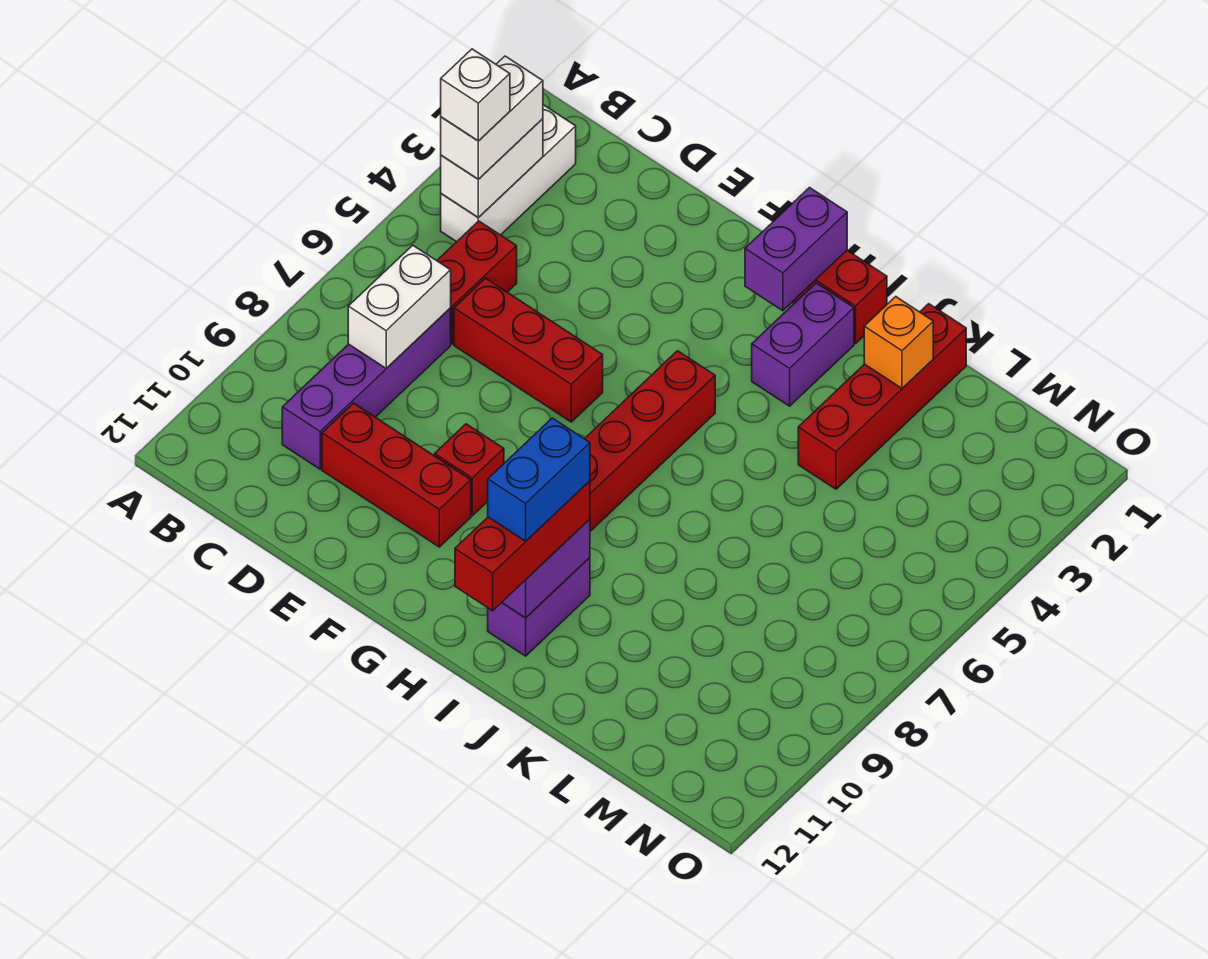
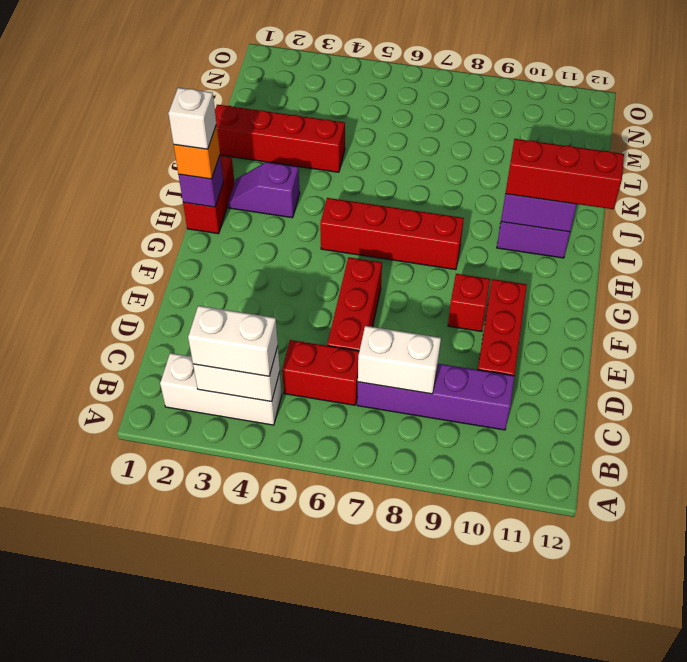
white brick B4 level 4 -> white brick H1 level 4
purple brick H1:H2 level 2 -> purple brick H1 level 2
purple brick I2:I3 level 1 -> purple slope I2:I3 level 1 top 3
blue brick I10:I11 level 4 -> none
orange brick K2 level 2 -> orange brick H1 level 3

